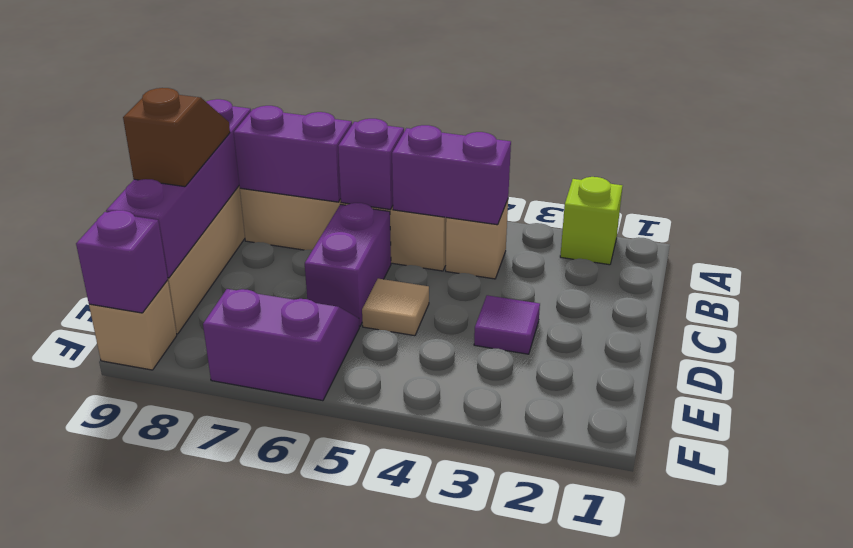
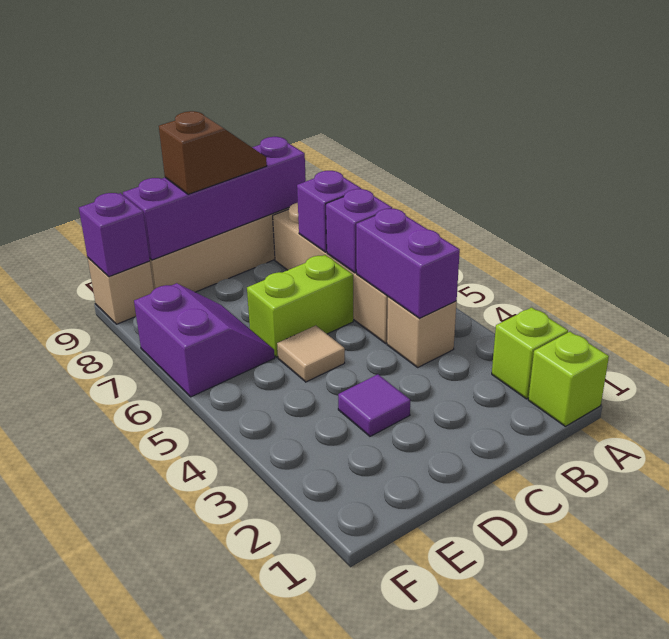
none -> lime brick A1 level 1
purple brick B7:B8 level 2 -> purple brick B7 level 2
purple brick C6:D6 level 1 -> lime brick C6:D6 level 1

